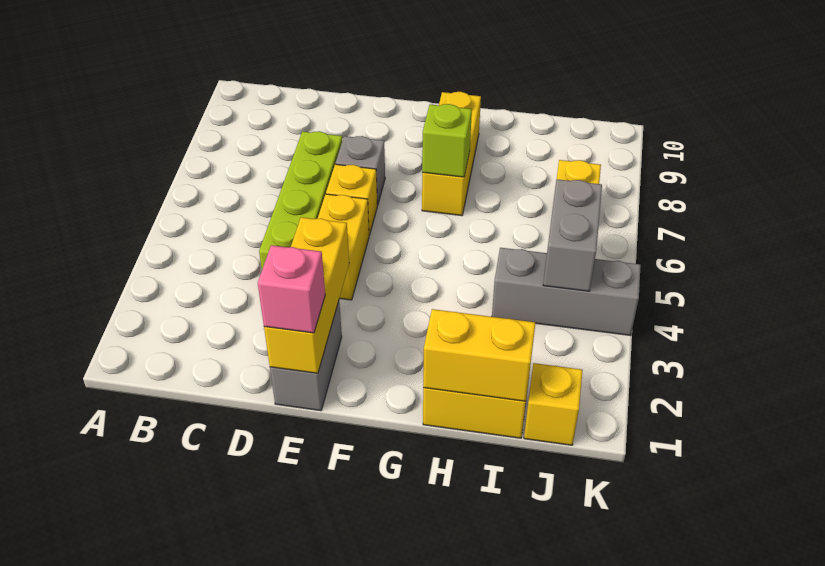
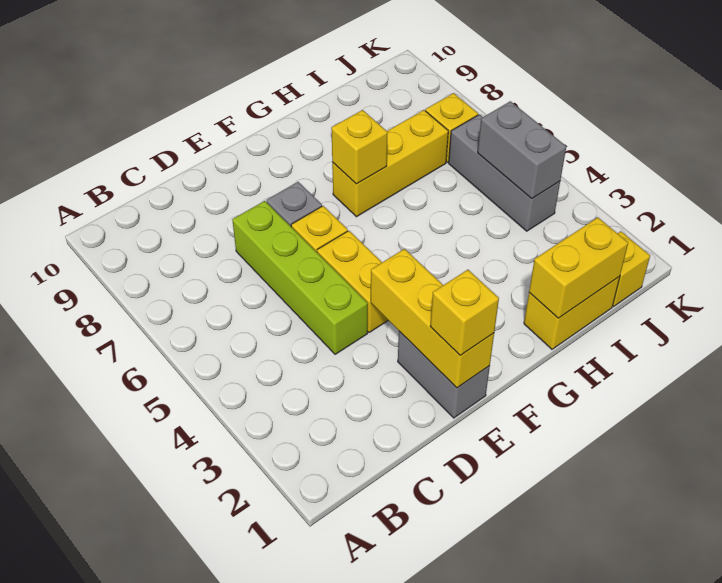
pink brick E1 level 3 -> yellow brick E1 level 3
yellow brick G7:G9 level 1 -> yellow brick G7:I7 level 1
lime brick G7 level 2 -> yellow brick G7 level 2
grey brick I4:K4 level 1 -> grey brick J4:J6 level 1

